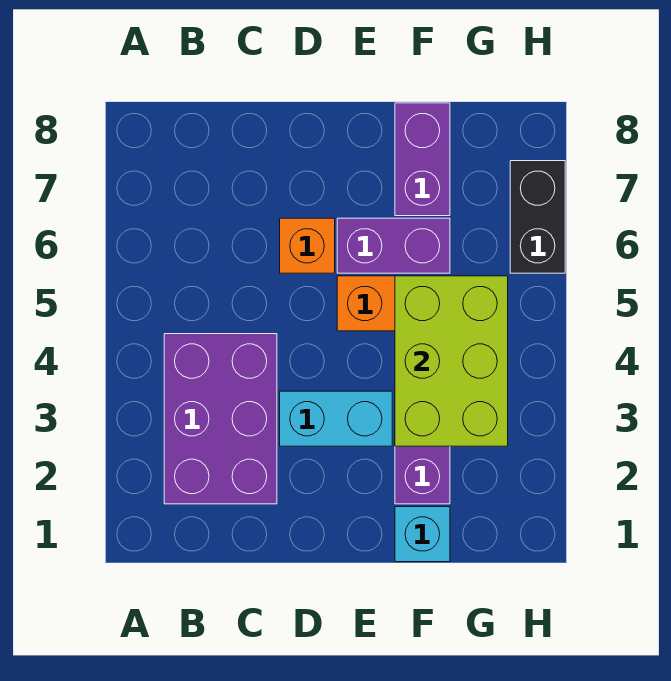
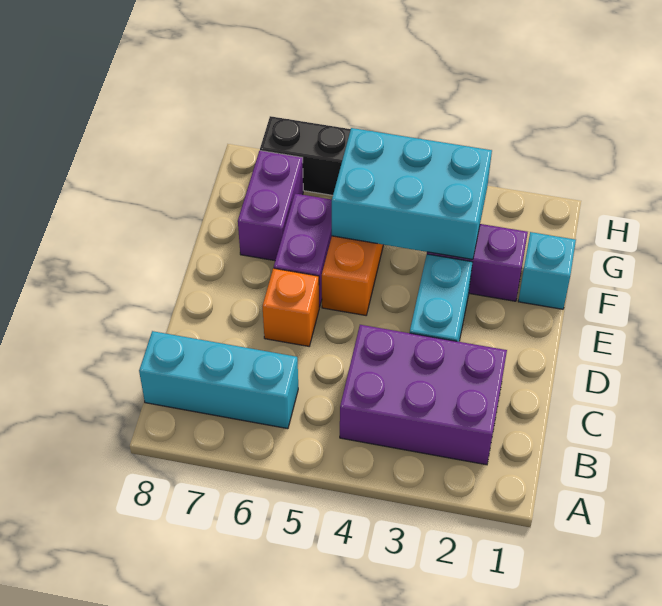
none -> cyan brick B6:B8 level 1
lime brick F3:G5 level 2 -> cyan brick F3:G5 level 2
purple brick F7:F8 level 1 -> purple brick F7:G7 level 1

